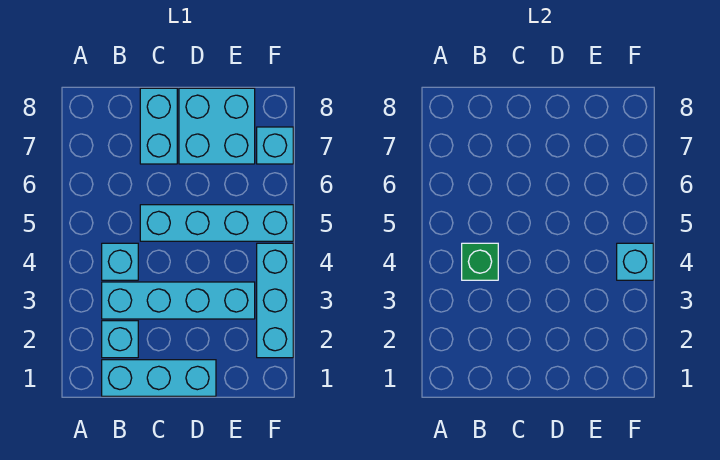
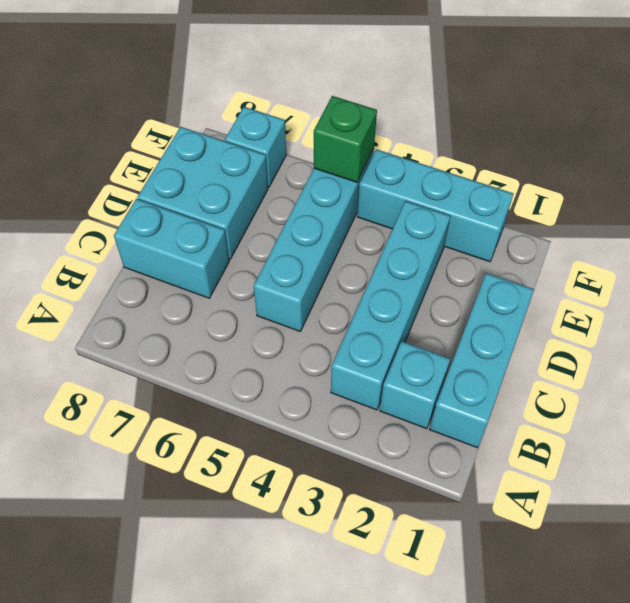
cyan brick B4 level 1 -> none
green brick B4 level 2 -> green brick F5 level 2
cyan brick F4 level 2 -> none

